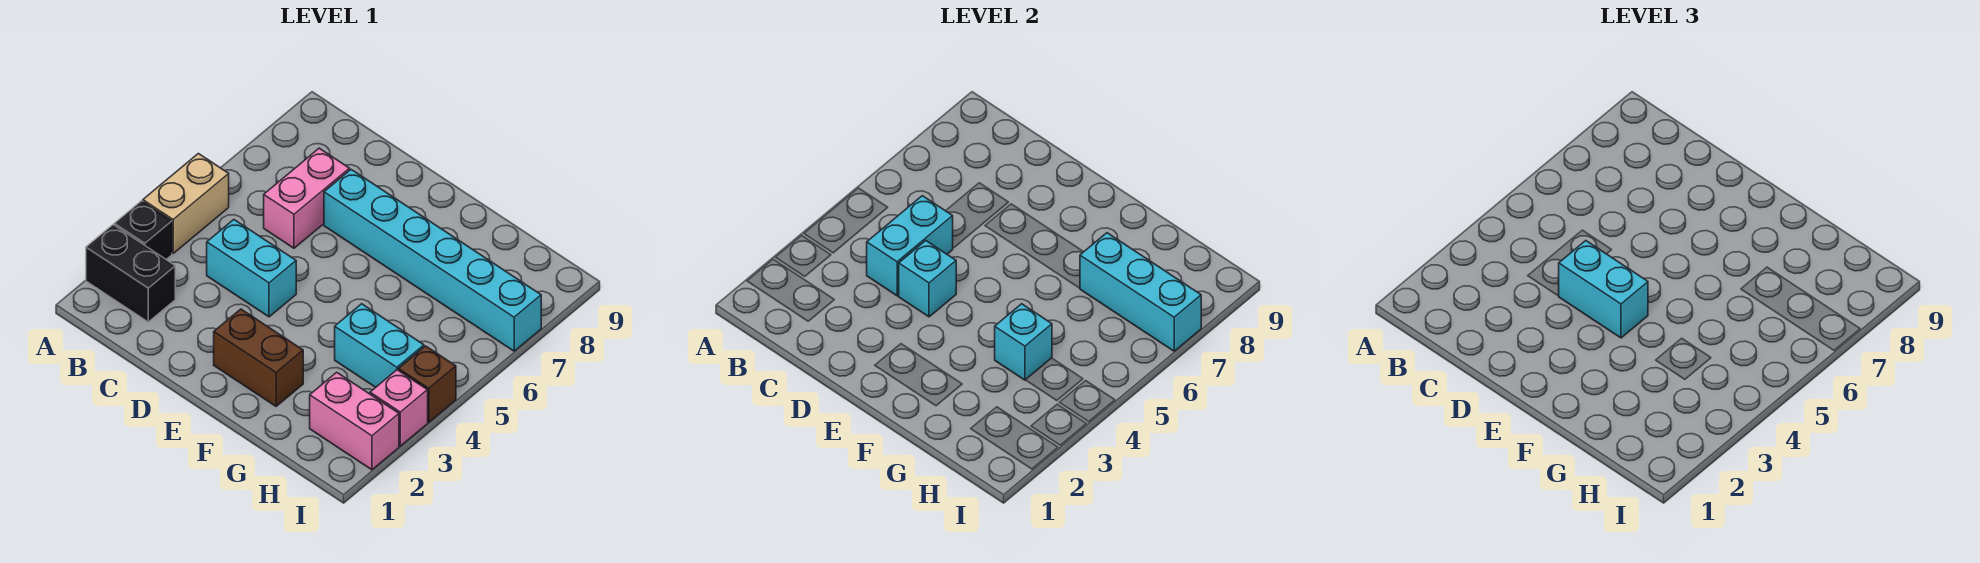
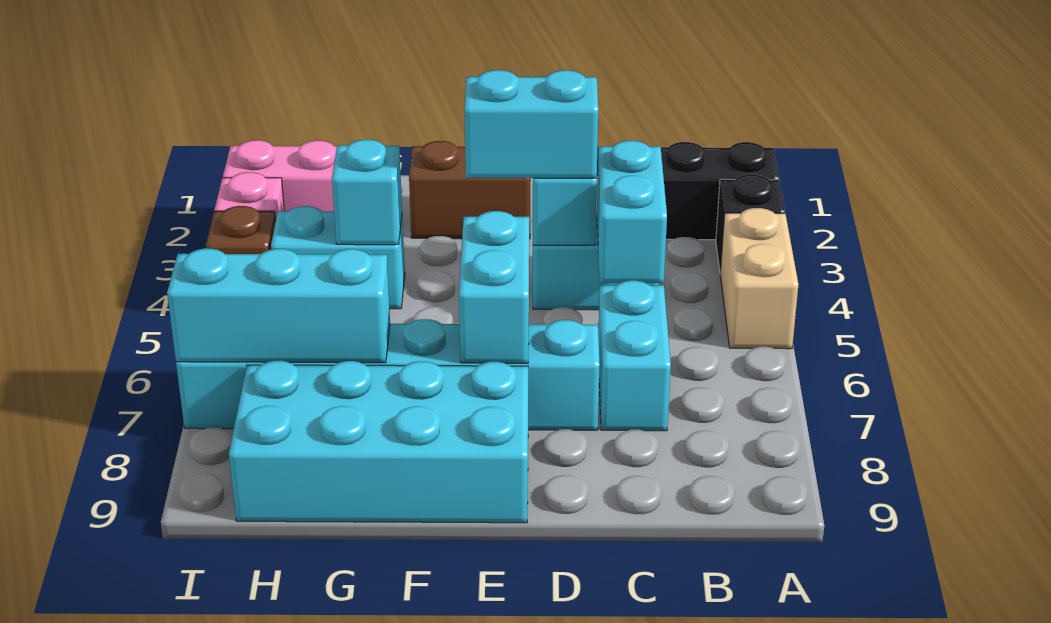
pink brick C6:C7 level 1 -> cyan brick C6:C7 level 1
none -> cyan brick E6:E7 level 2
none -> cyan brick E8:H9 level 1

